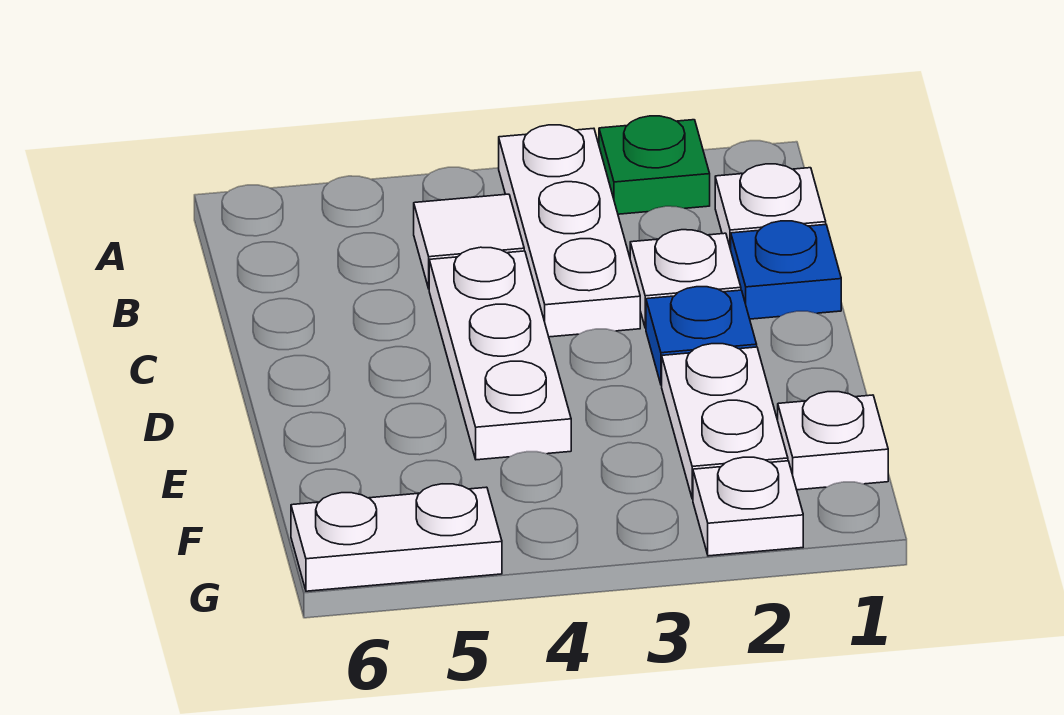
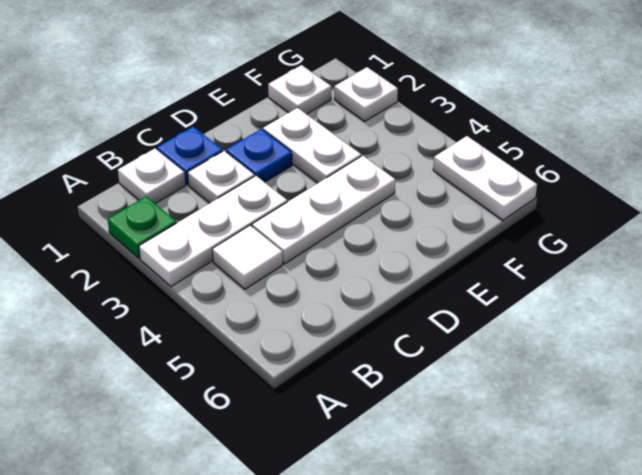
white plate E2:F2 level 1 -> white plate E2:E3 level 1

